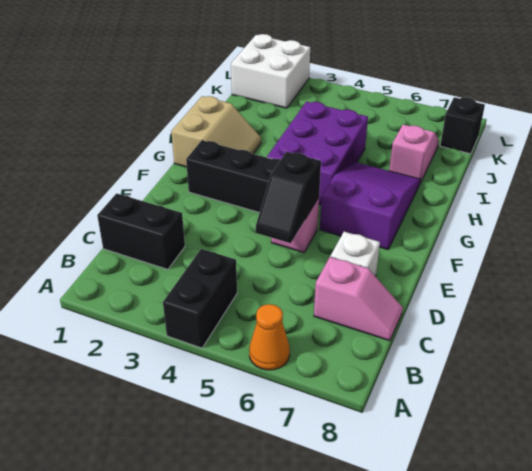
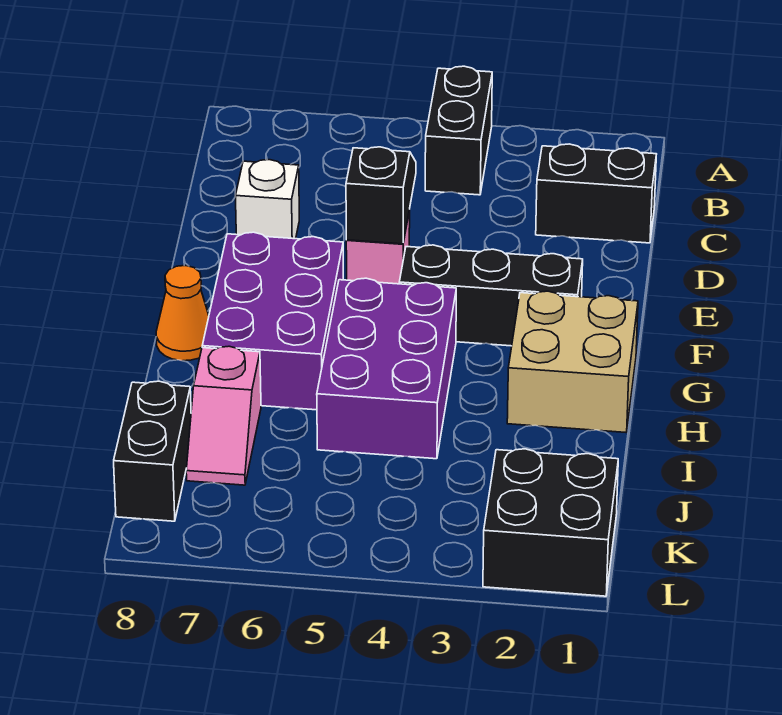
orange cone A6 level 1 -> orange cone G8 level 1
pink slope C7:C8 level 1 top 7 -> none
purple slope F6:H7 level 1 top F -> purple brick F6:H7 level 1
tan slope G1:H2 level 1 top 1 -> tan brick G1:H2 level 1
white brick K1:L2 level 1 -> black brick K1:L2 level 1
black brick K8 level 1 -> black brick J8:K8 level 1

